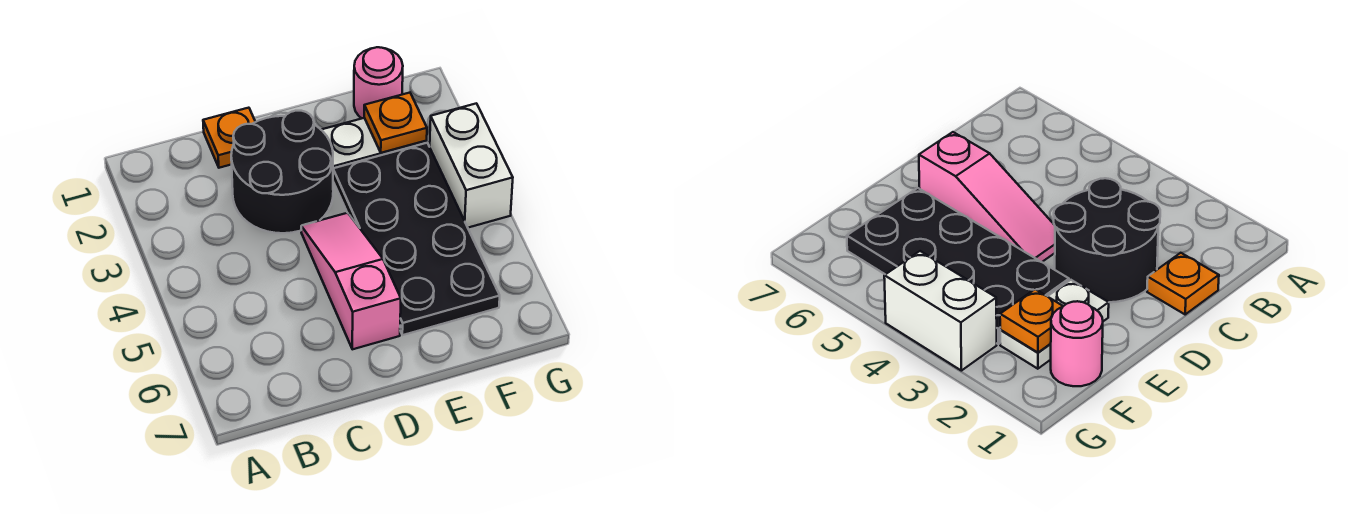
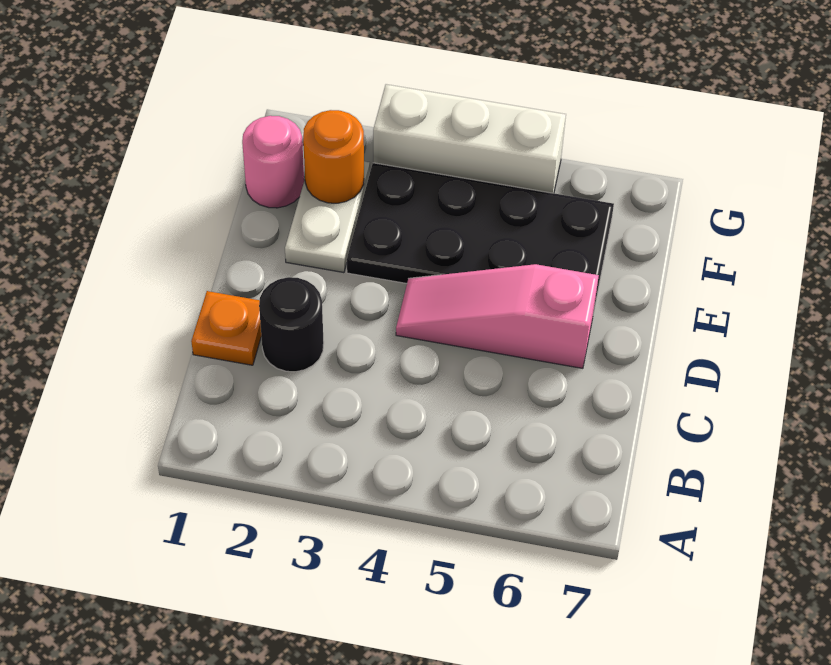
black round brick C2:D3 level 1 -> black round brick C2 level 1
orange plate F2 level 2 -> orange round brick F2 level 2
white brick G3:G4 level 1 -> white brick G3:G5 level 1

